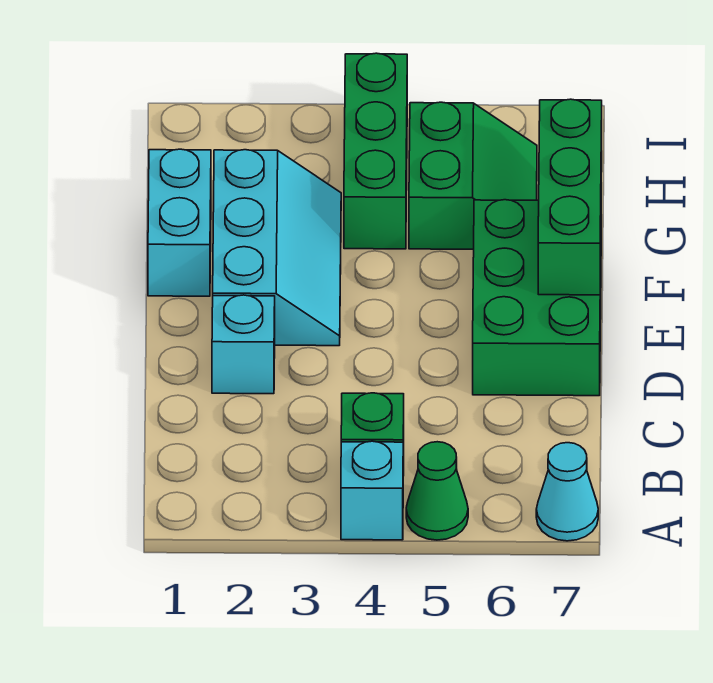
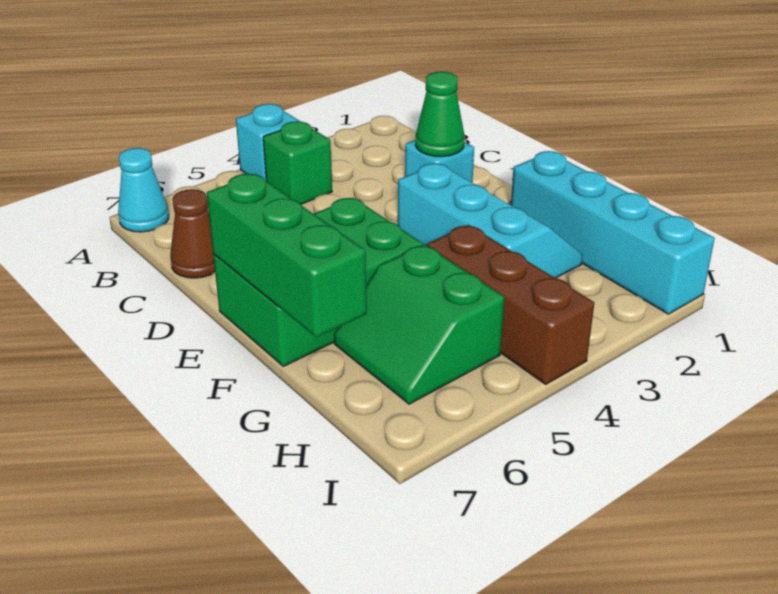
green cone A5 level 1 -> green cone D2 level 2
none -> brown cone C7 level 1
green brick D6:F7 level 1 -> green brick E5:F7 level 1
cyan slope E2:G3 level 1 top 2 -> cyan slope E2:G3 level 1 top 3
cyan brick F1:G1 level 1 -> cyan brick F1:I1 level 1
green brick G4:I4 level 1 -> brown brick G4:I4 level 1

